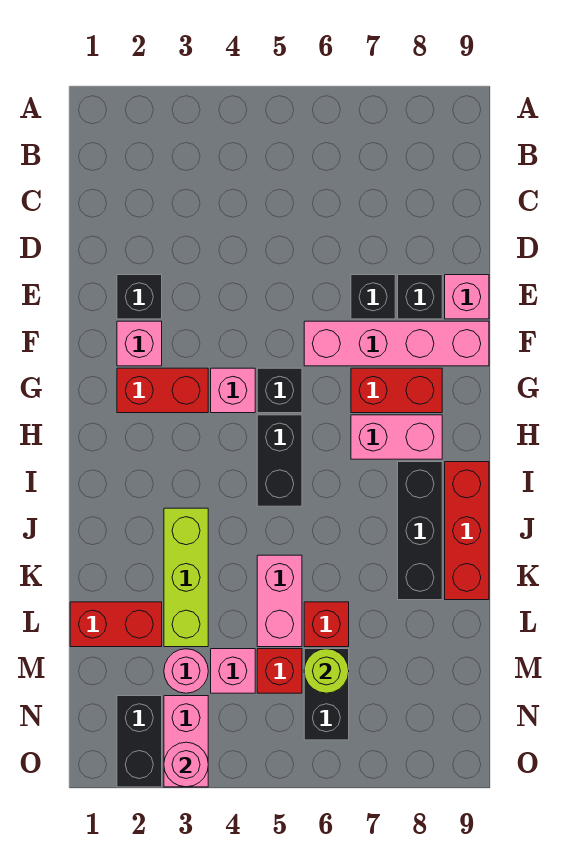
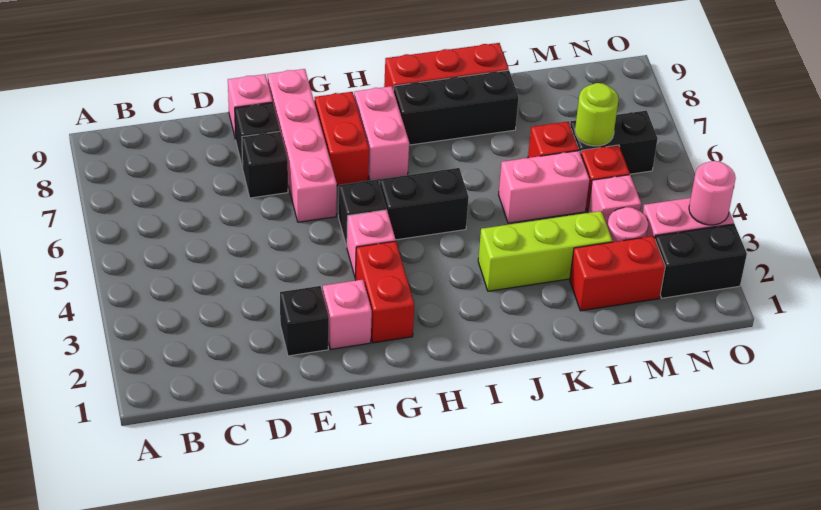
red brick L1:L2 level 1 -> red brick L2:M2 level 1

